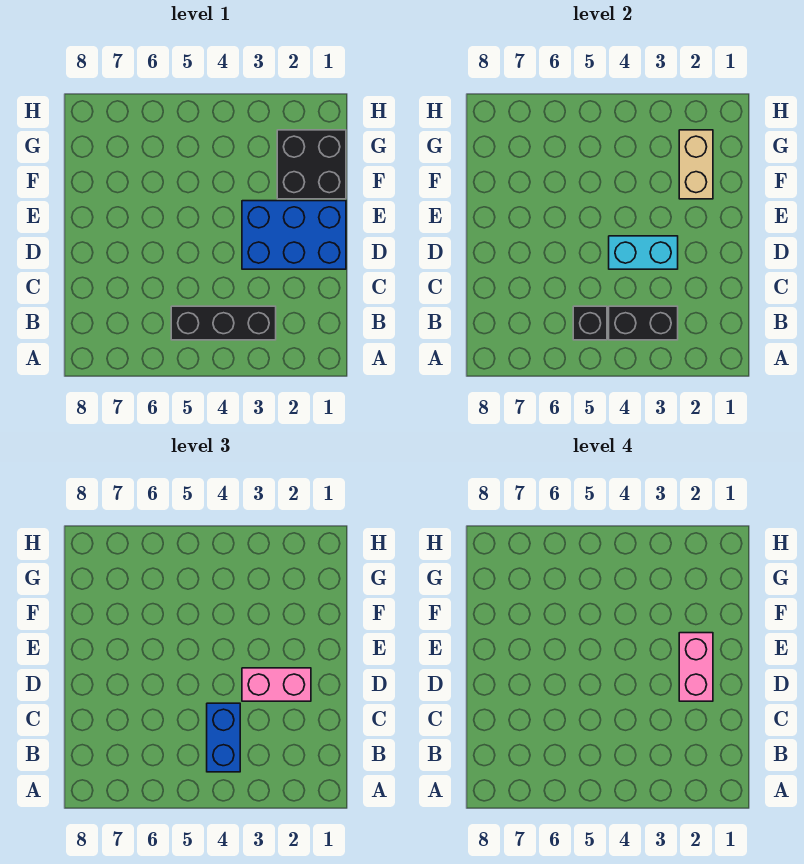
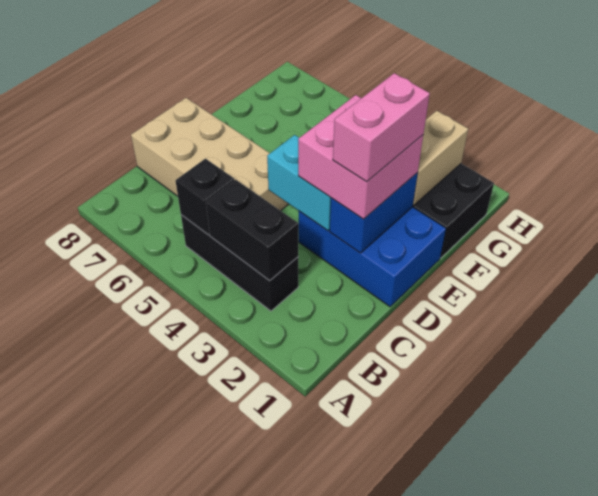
blue brick B4:C4 level 3 -> blue brick D2:E2 level 2
none -> tan brick C5:D8 level 1
pink brick D2:D3 level 3 -> pink brick D2:E3 level 3

